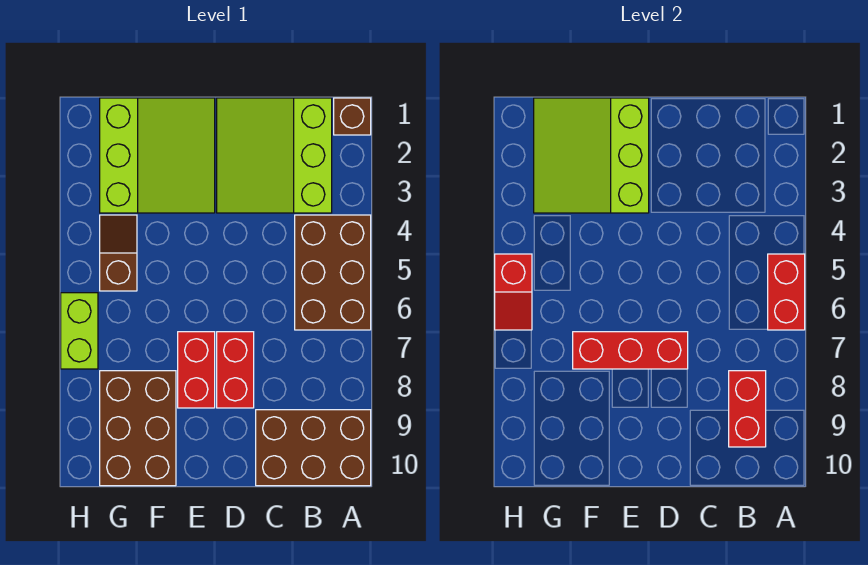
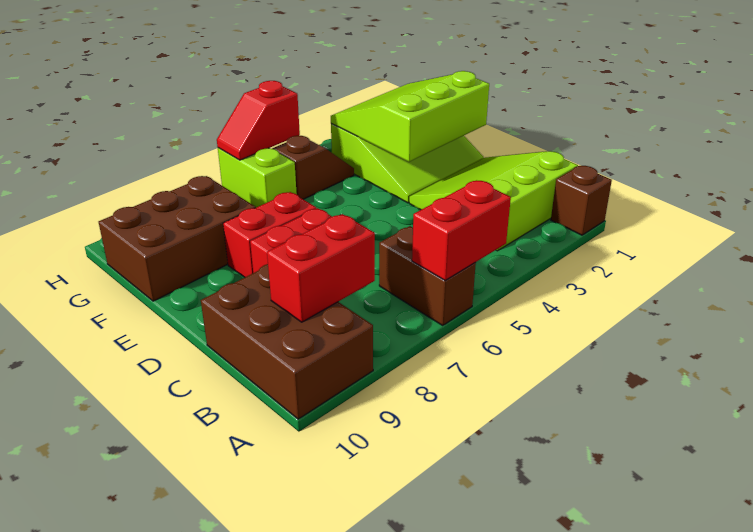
brown brick A4:B6 level 1 -> brown brick A6:B6 level 1
red brick D7:F7 level 2 -> none
lime brick H6:H7 level 1 -> lime brick G6:H6 level 1

